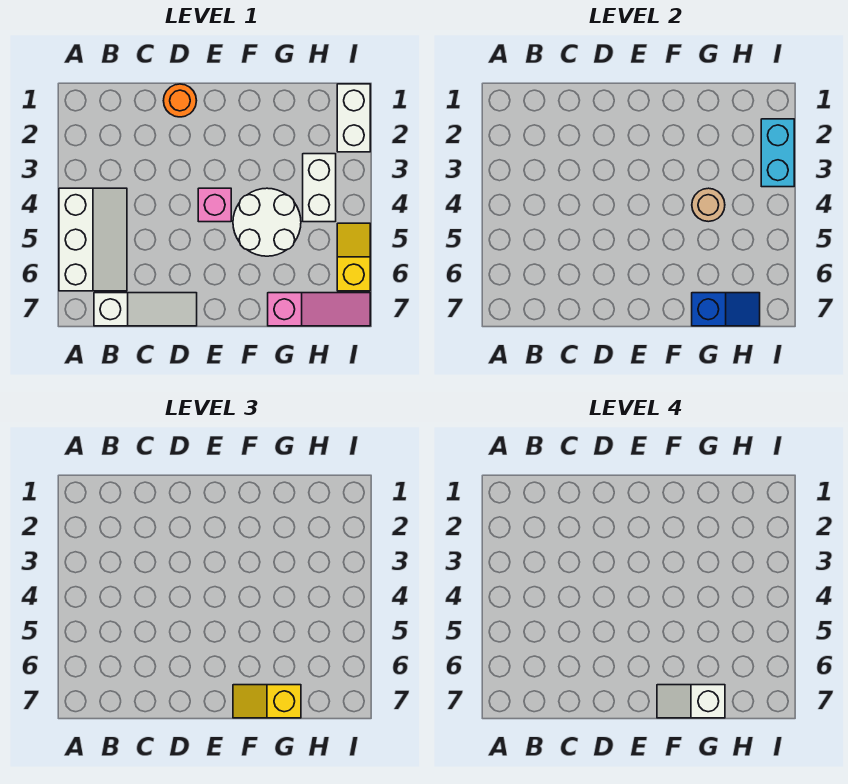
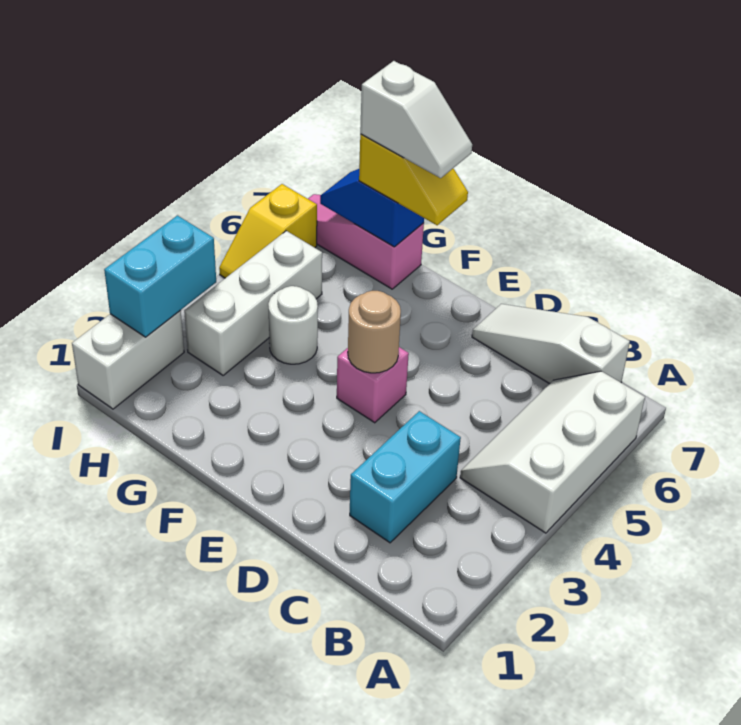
none -> cyan brick C2:C3 level 1
orange round brick D1 level 1 -> none
white round brick F4:G5 level 1 -> white round brick G4 level 1
tan round brick G4 level 2 -> tan round brick E4 level 2
white brick H3:H4 level 1 -> white brick H3:H5 level 1

